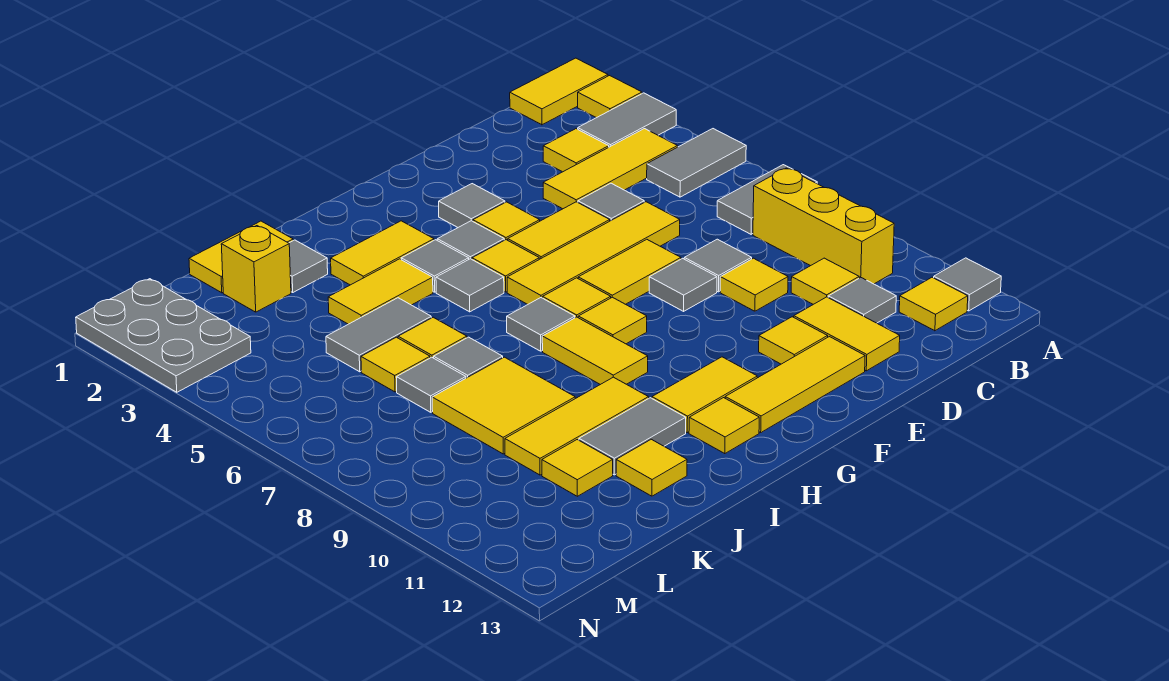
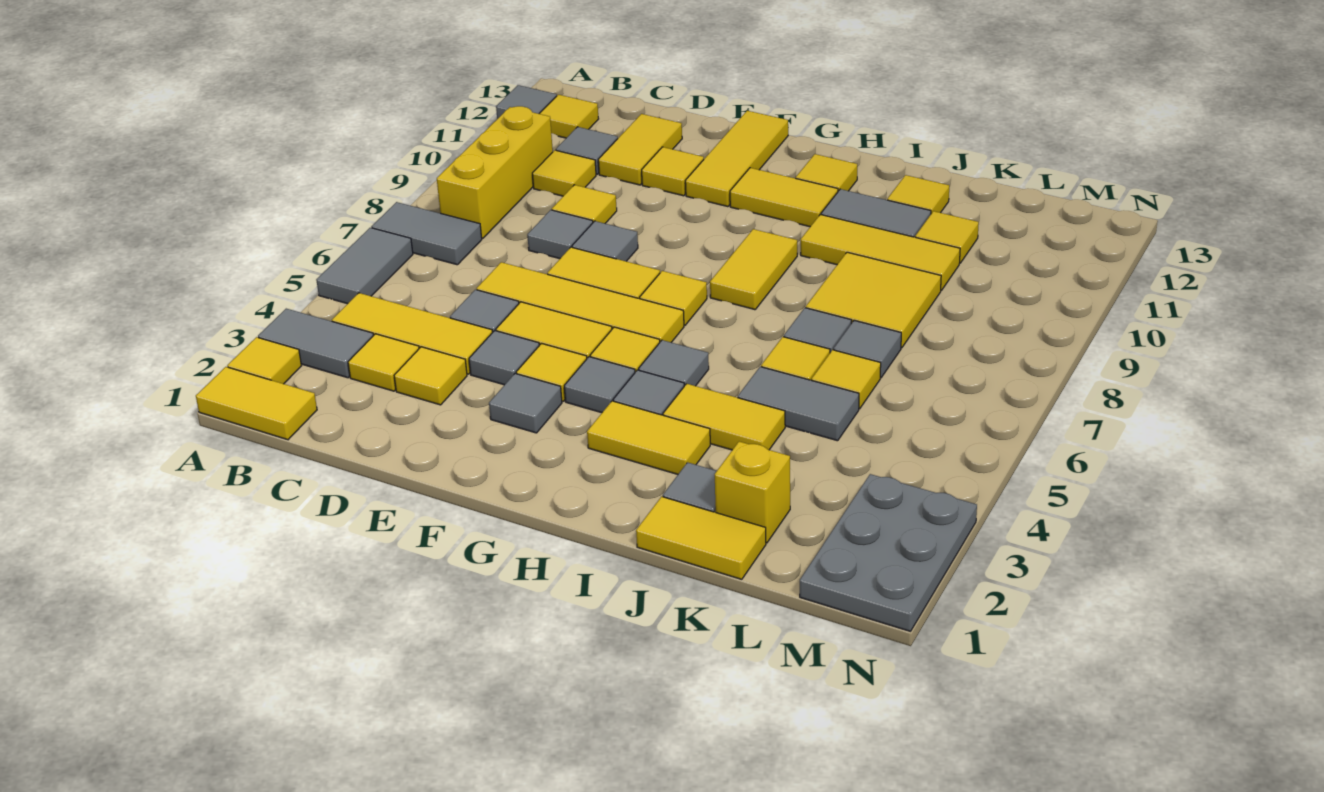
grey tile A5:B5 level 1 -> grey tile A5:A6 level 1
yellow tile E12:G12 level 1 -> yellow tile F11:F13 level 1
yellow tile G8 level 1 -> yellow tile D3 level 1
grey tile H7 level 1 -> grey tile E4 level 1

